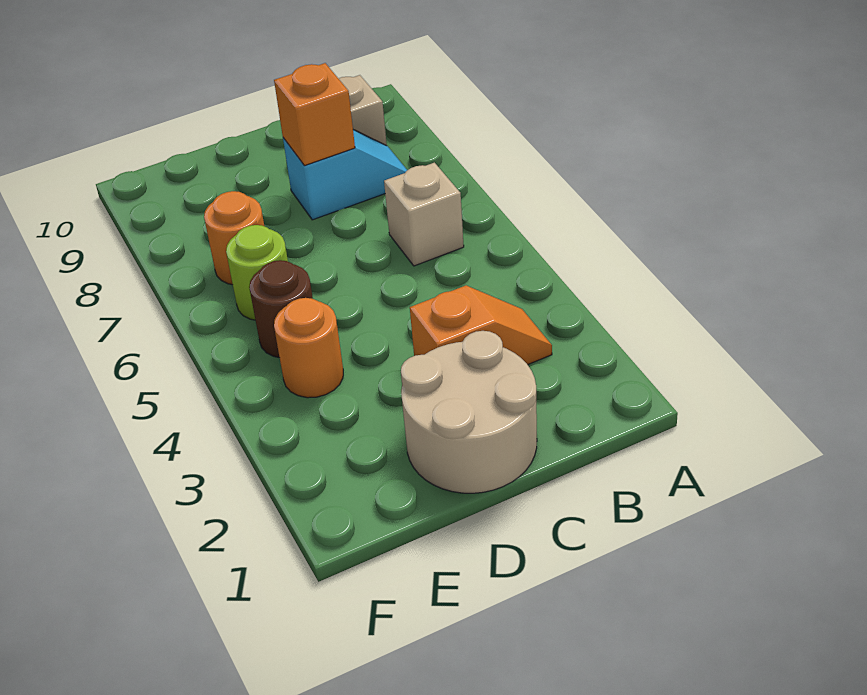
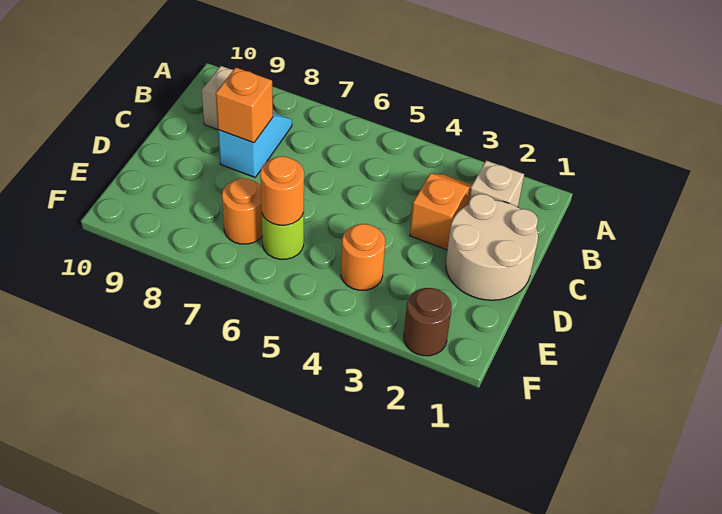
tan brick B6 level 1 -> tan brick B2 level 1
brown round brick E5 level 1 -> brown round brick F2 level 1
none -> orange round brick E6 level 2

